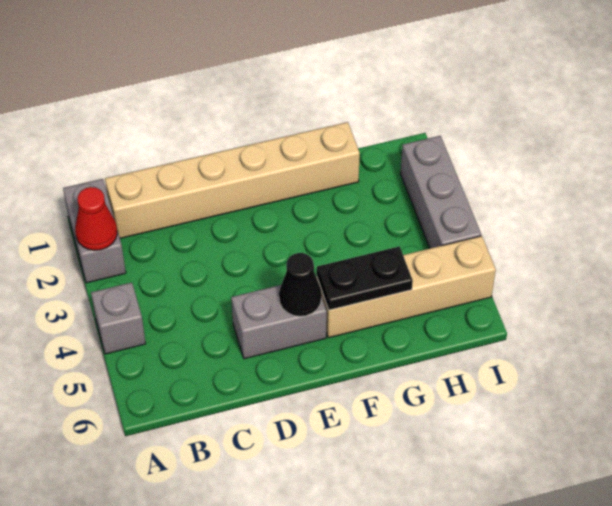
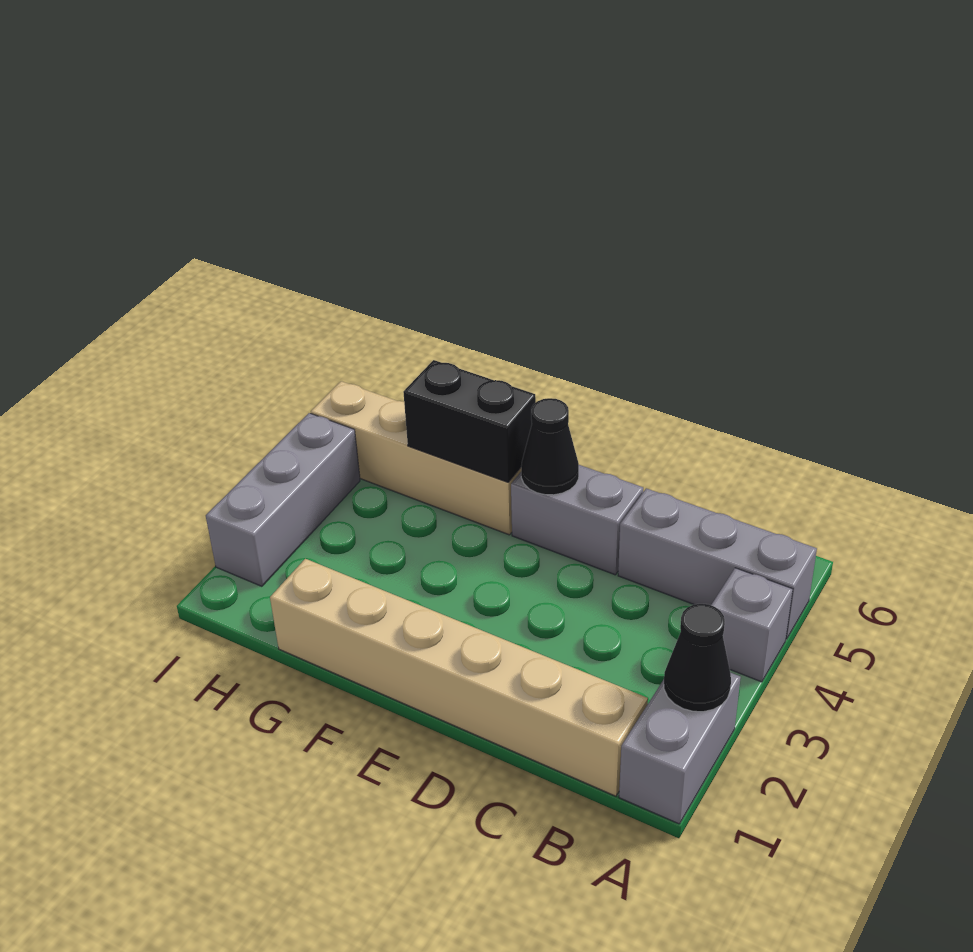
red cone A2 level 2 -> black cone A2 level 2
none -> grey brick A5:C5 level 1
black plate F5:G5 level 2 -> black brick F5:G5 level 2

